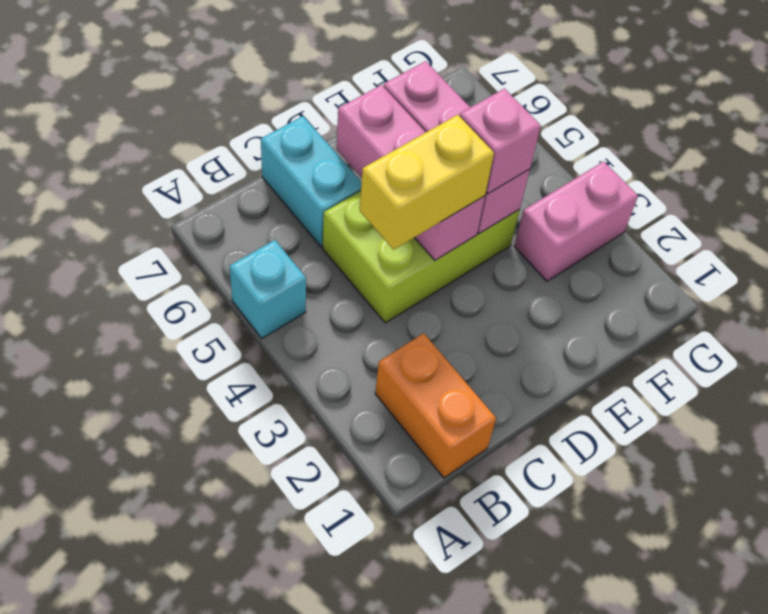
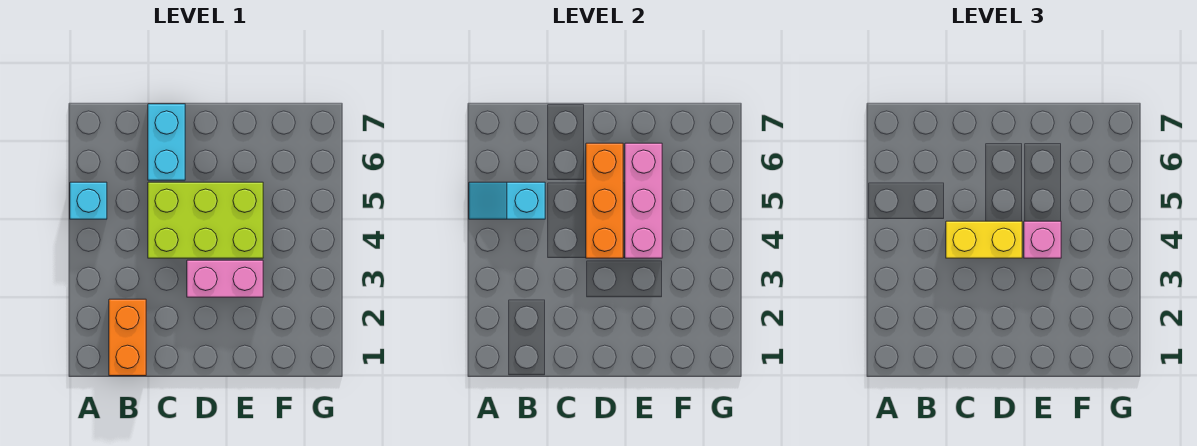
none -> cyan slope A5:B5 level 2 top B
pink brick D4:D6 level 2 -> orange brick D4:D6 level 2
pink brick F3:G3 level 1 -> pink brick D3:E3 level 1

